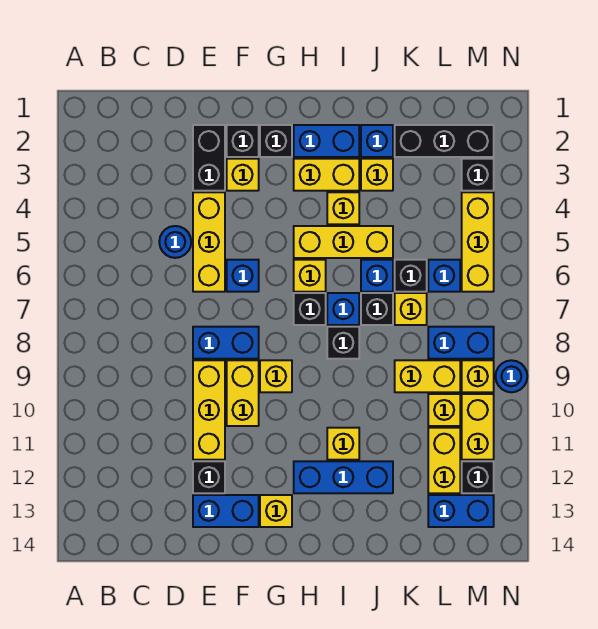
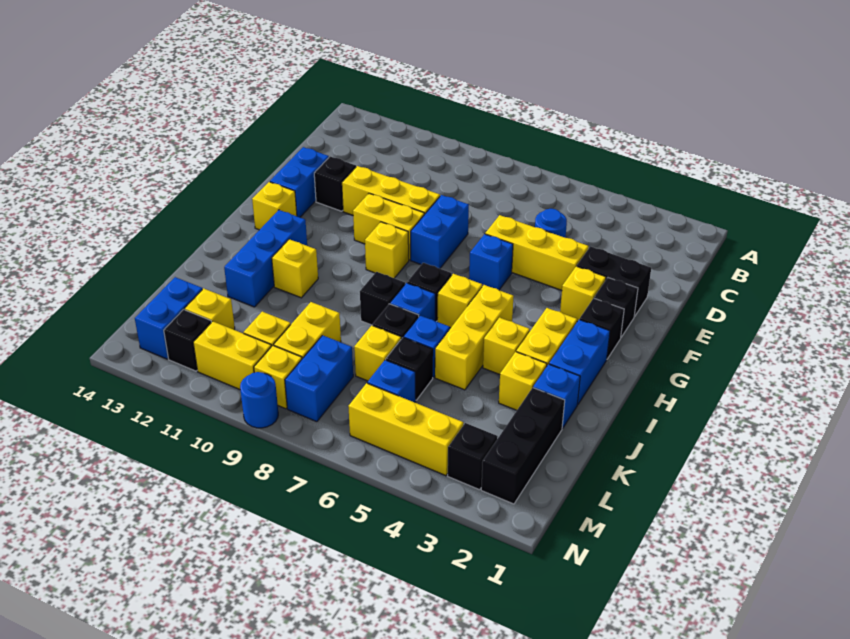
yellow brick L11:L12 level 1 -> yellow brick L12 level 1

